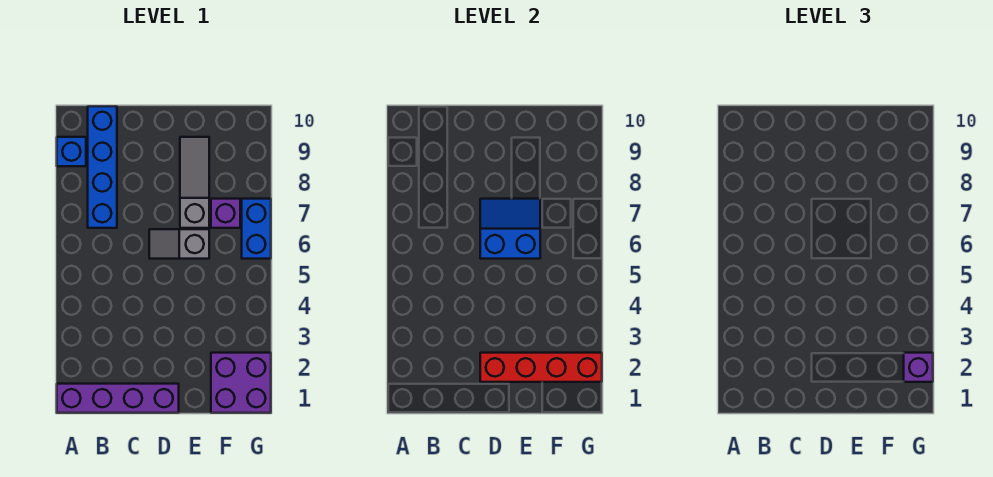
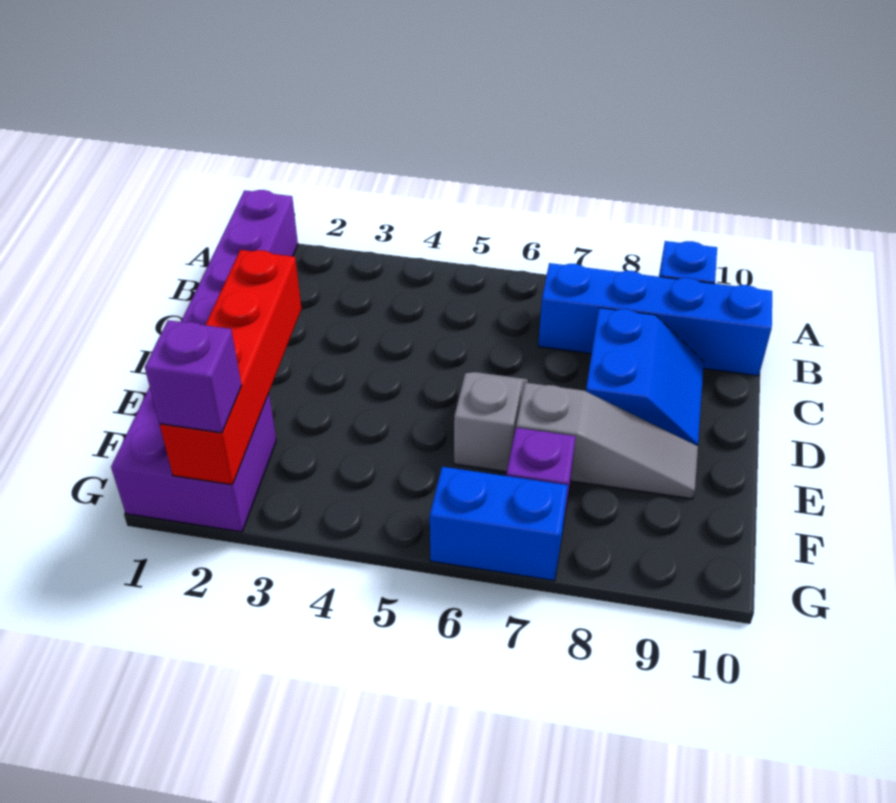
blue slope D6:E7 level 2 top 6 -> blue slope C8:D9 level 1 top 8

